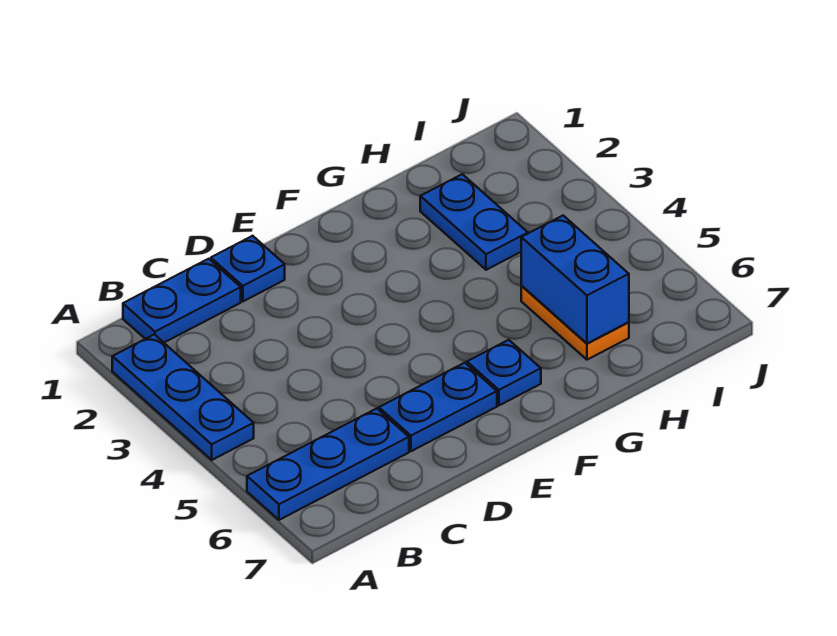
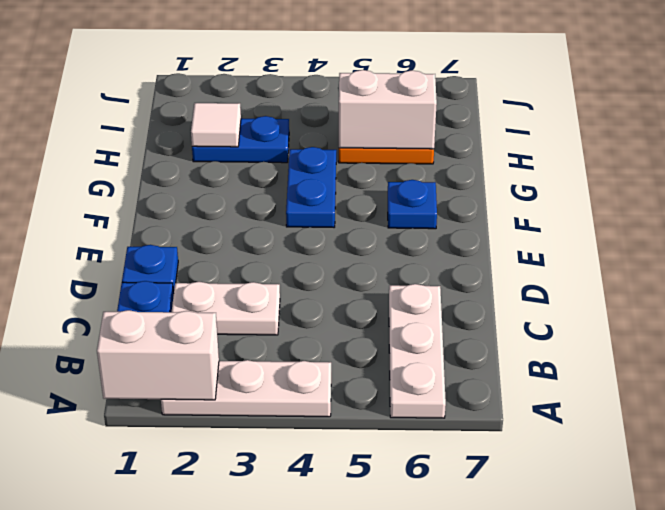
none -> white brick A1:A2 level 2
blue plate A2:A4 level 1 -> white plate A2:A4 level 1
blue plate A6:C6 level 1 -> white plate A6:C6 level 1
none -> white plate C2:C3 level 1
blue plate D6:E6 level 1 -> blue plate F4:G4 level 1
none -> white tile H2 level 2
blue brick H5:H6 level 2 -> white brick H5:H6 level 2

